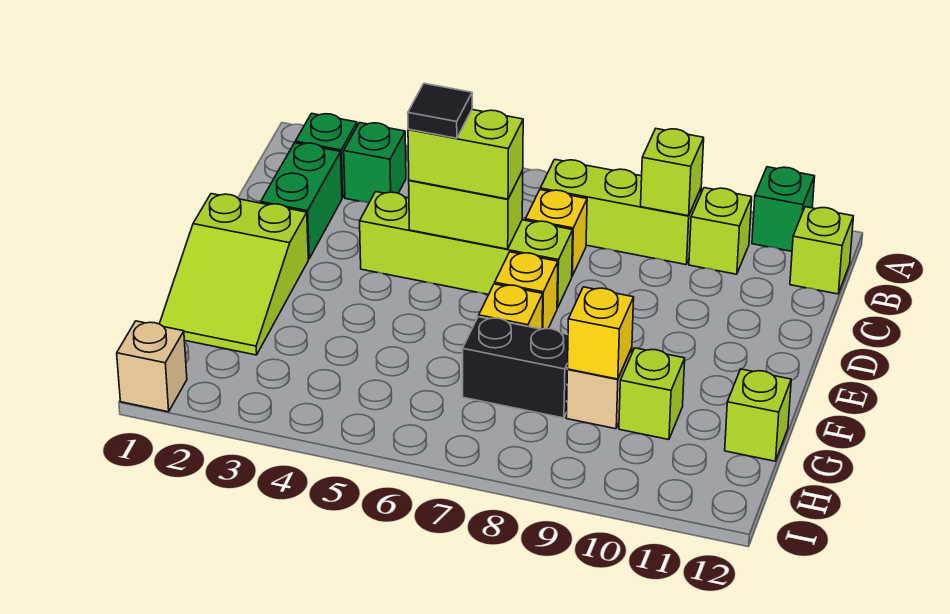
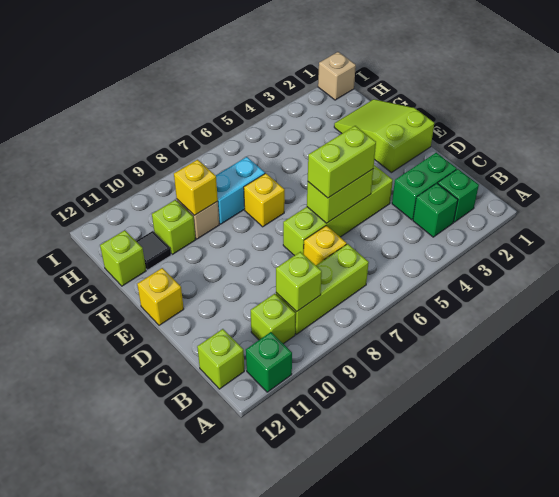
green brick C2:D2 level 1 -> green brick C2:C3 level 1
black tile D5 level 4 -> black tile G11 level 1
yellow brick E7 level 1 -> yellow brick E12 level 1
black brick G7:G8 level 1 -> cyan brick G7:G8 level 1

